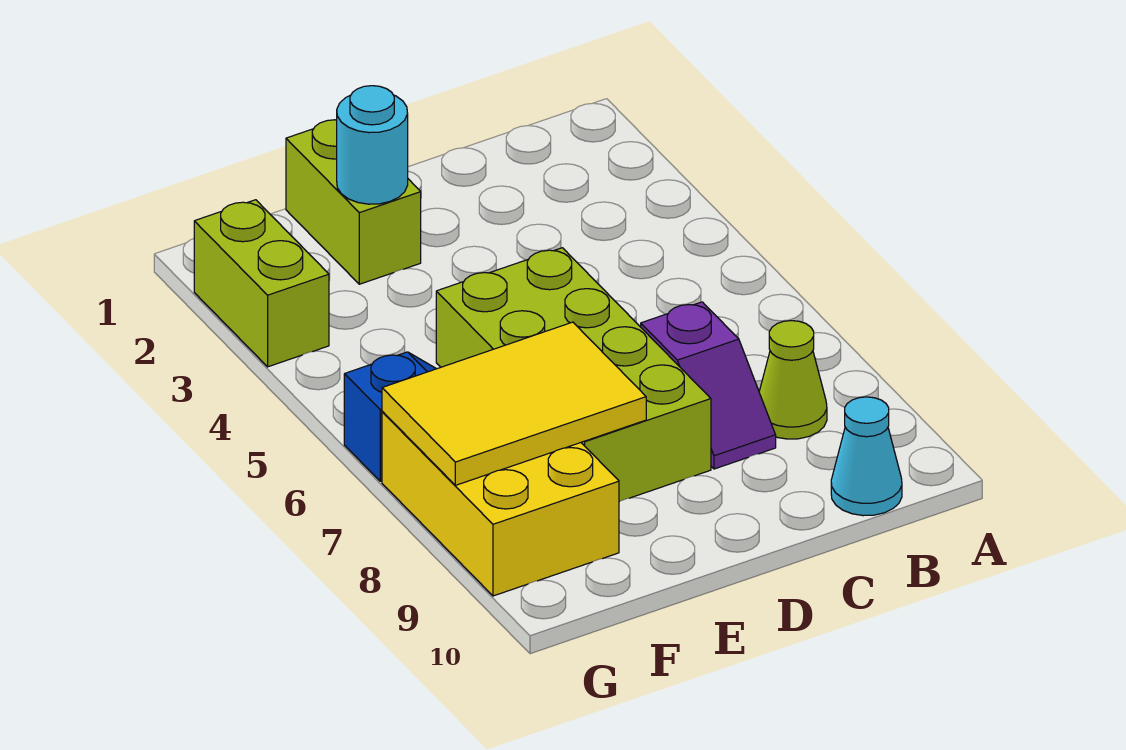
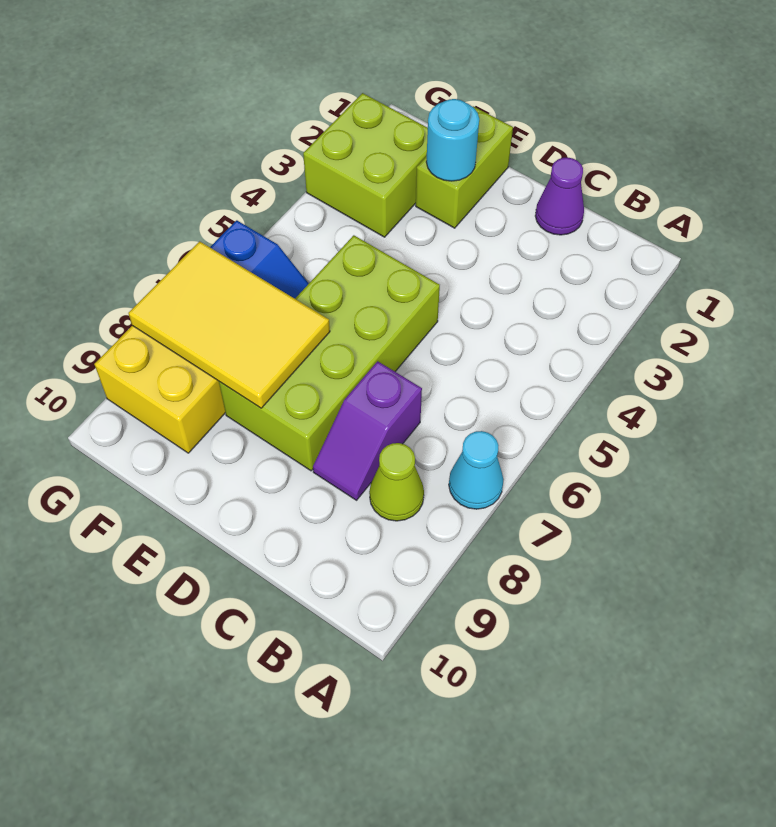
cyan cone B10 level 1 -> cyan cone A7 level 1
none -> purple cone C1 level 1
lime brick G2:G3 level 1 -> lime brick F2:G3 level 1

